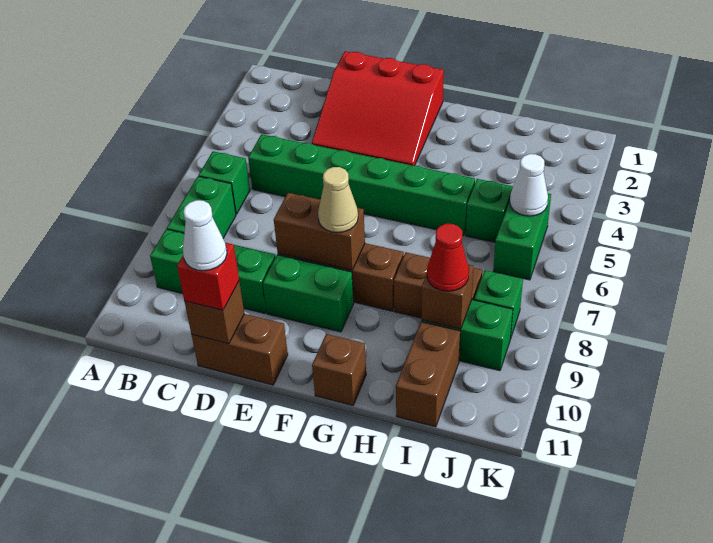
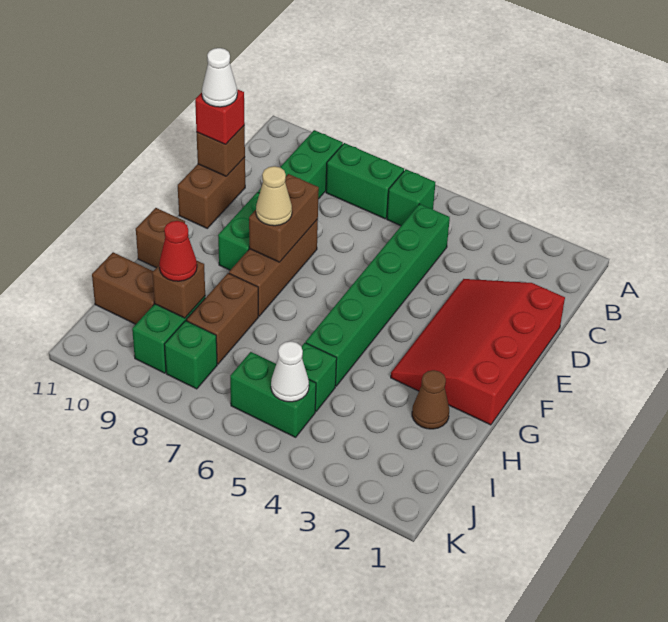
red slope D1:F3 level 1 top 1 -> red slope D1:G3 level 1 top 1
none -> brown cone H2 level 1

